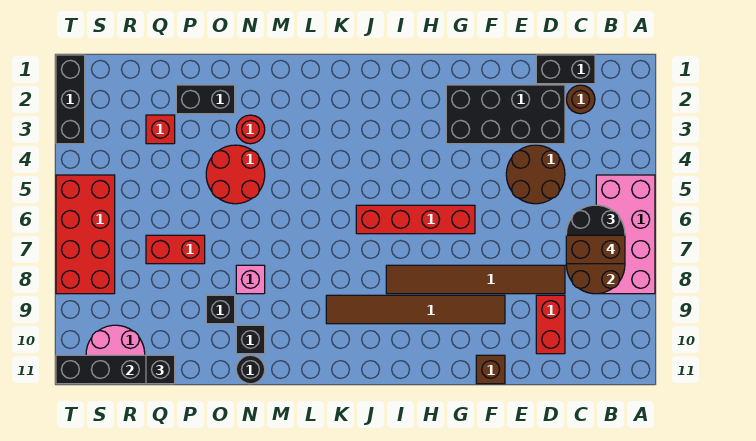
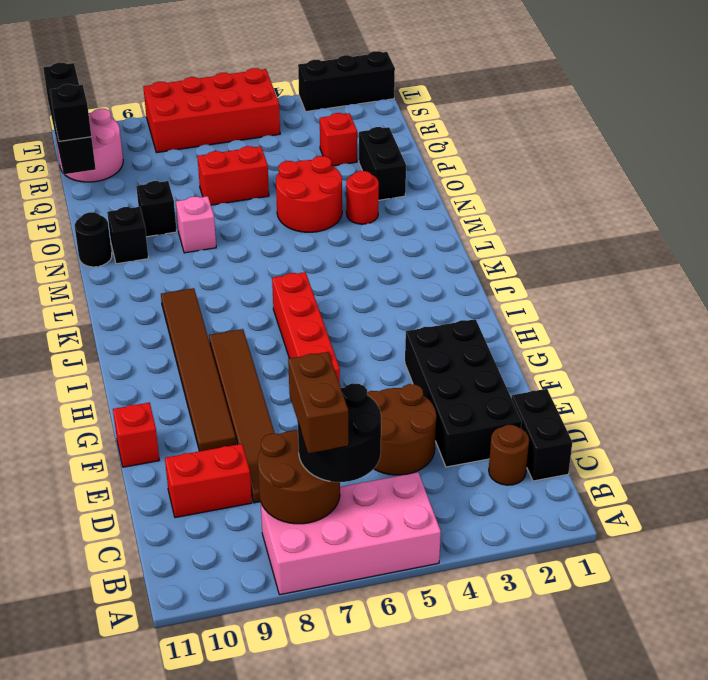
brown brick F11 level 1 -> red brick F11 level 1
red brick P7:Q7 level 1 -> red brick P6:P7 level 1

